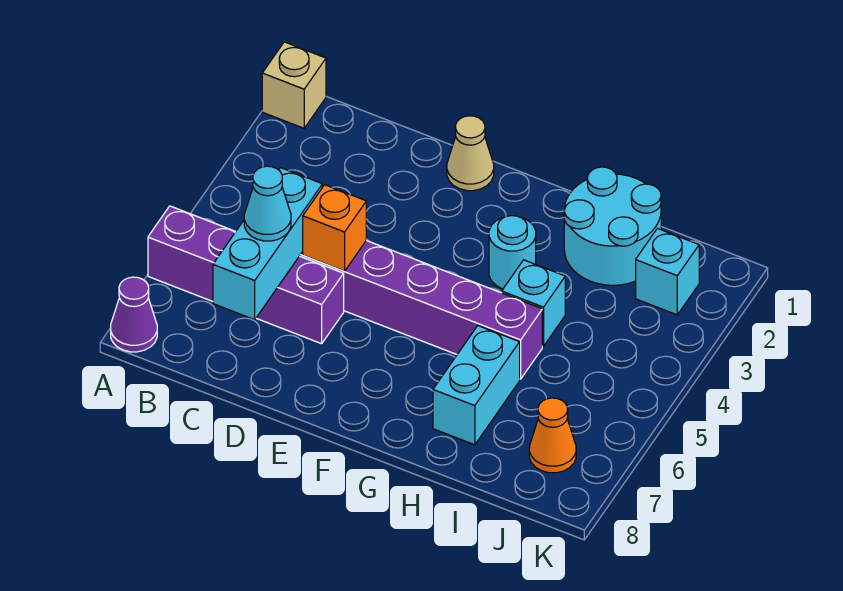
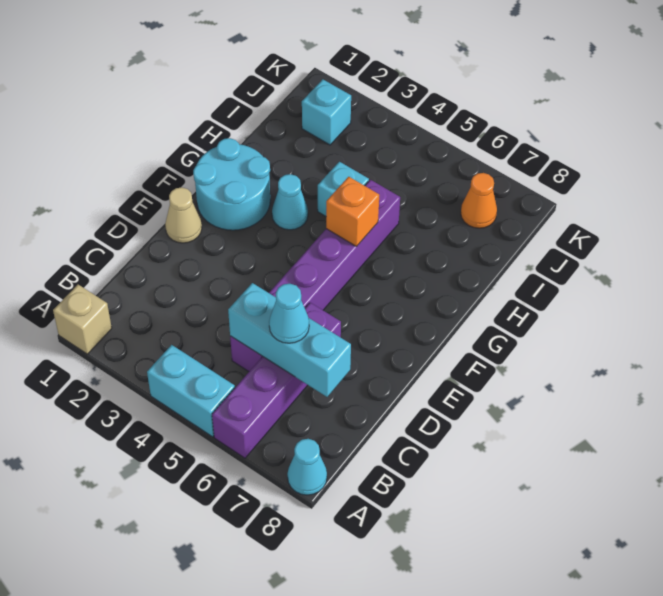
purple cone A8 level 1 -> cyan cone A8 level 1
orange brick D5 level 2 -> orange brick G5 level 2
cyan round brick G3 level 1 -> cyan cone G3 level 1
cyan round brick H1:I2 level 1 -> cyan round brick F1:G2 level 1
cyan brick H6:H7 level 1 -> cyan brick A4:A5 level 1

